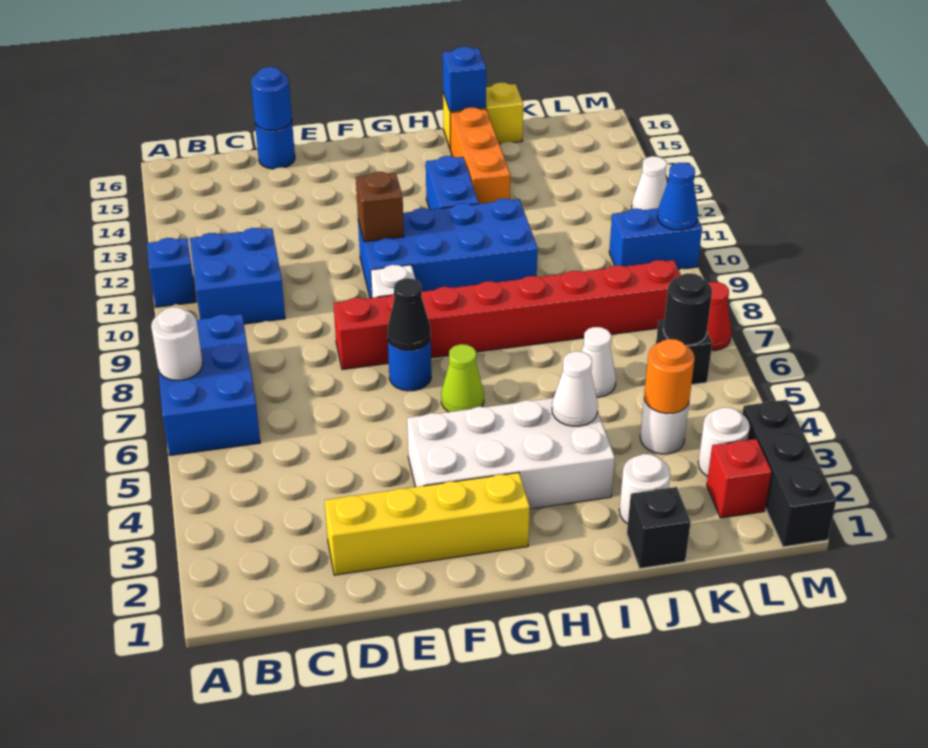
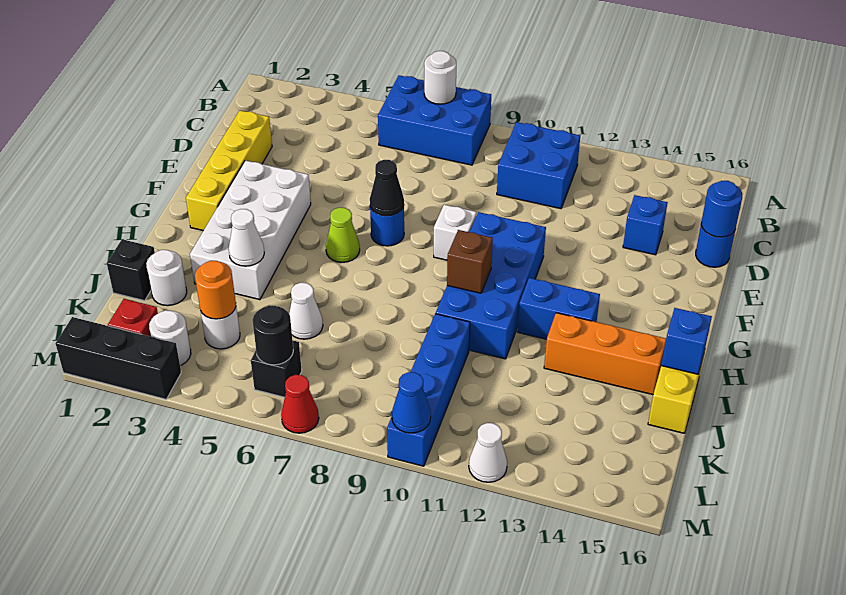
blue brick A11 level 1 -> blue brick D14 level 1
red brick E8:L8 level 1 -> none
brown brick F11 level 2 -> brown brick H10 level 2
blue brick L10:M10 level 1 -> blue brick J10:M10 level 1

